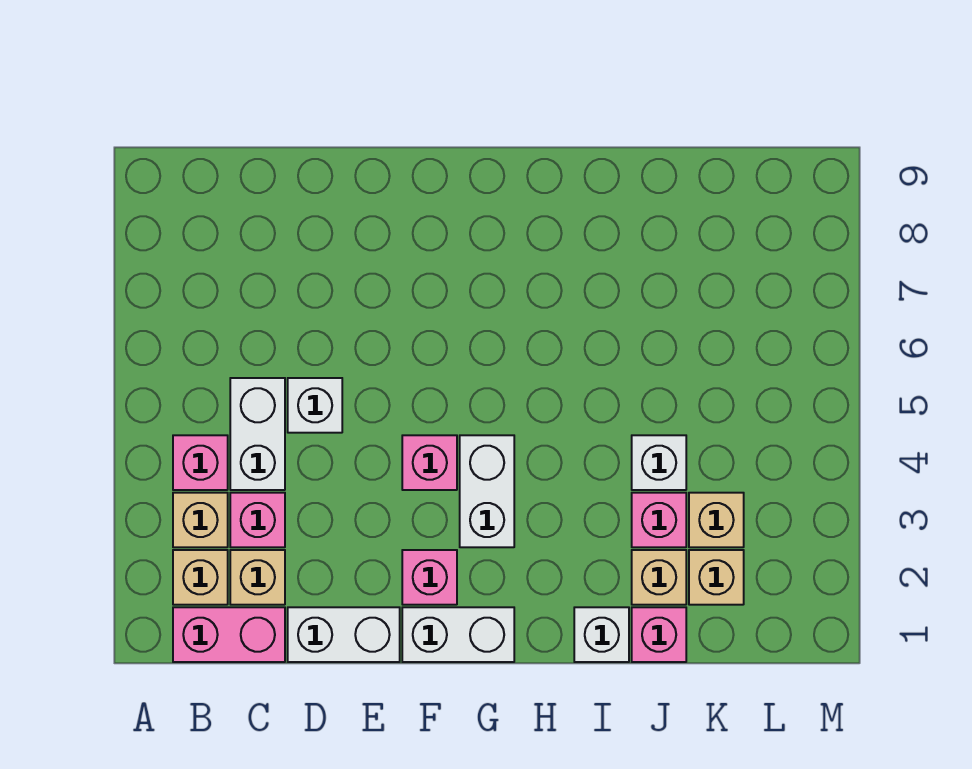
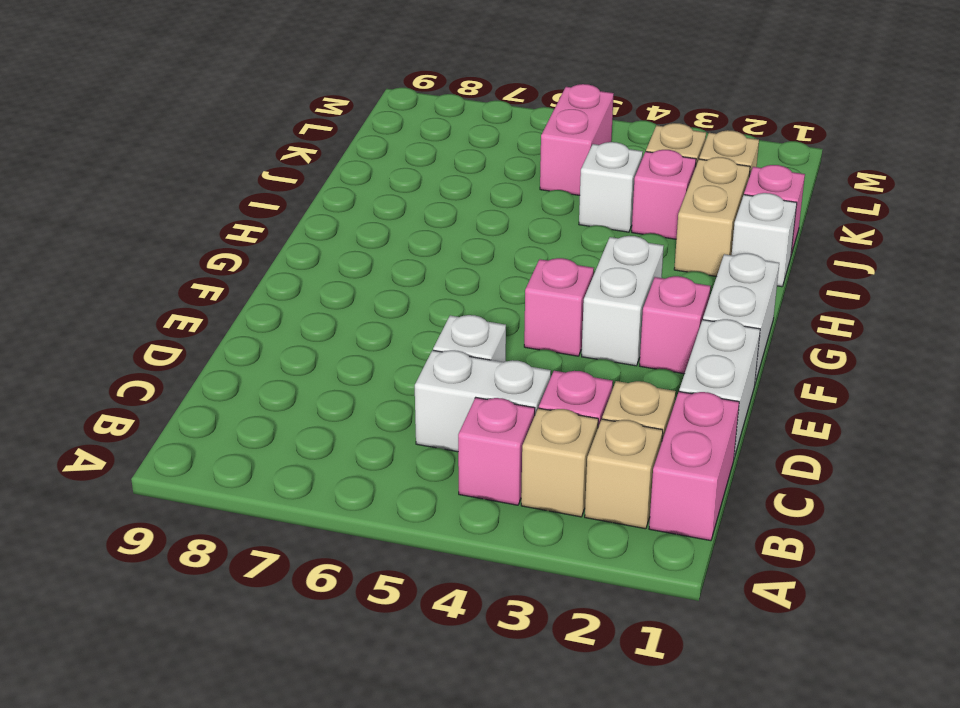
white brick G3:G4 level 1 -> white brick F3:G3 level 1
tan brick J2 level 1 -> tan brick I2:J2 level 1
none -> pink brick K5:L5 level 1

